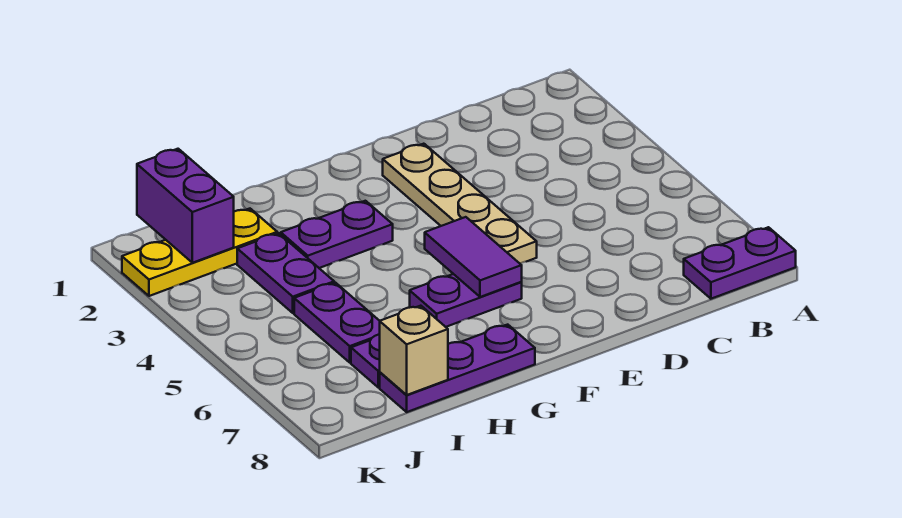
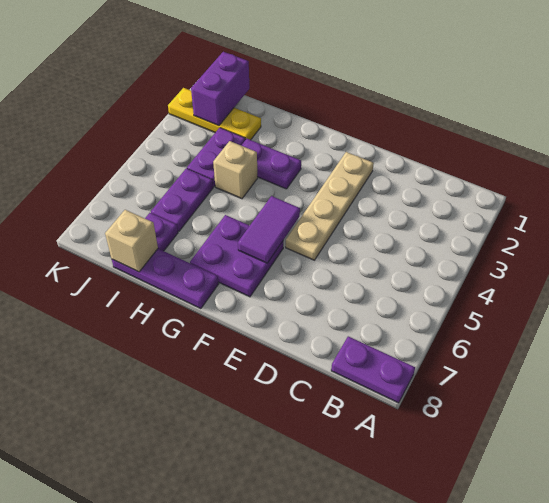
purple plate F6:G6 level 1 -> purple plate F6:G7 level 1
none -> tan brick H4 level 1

